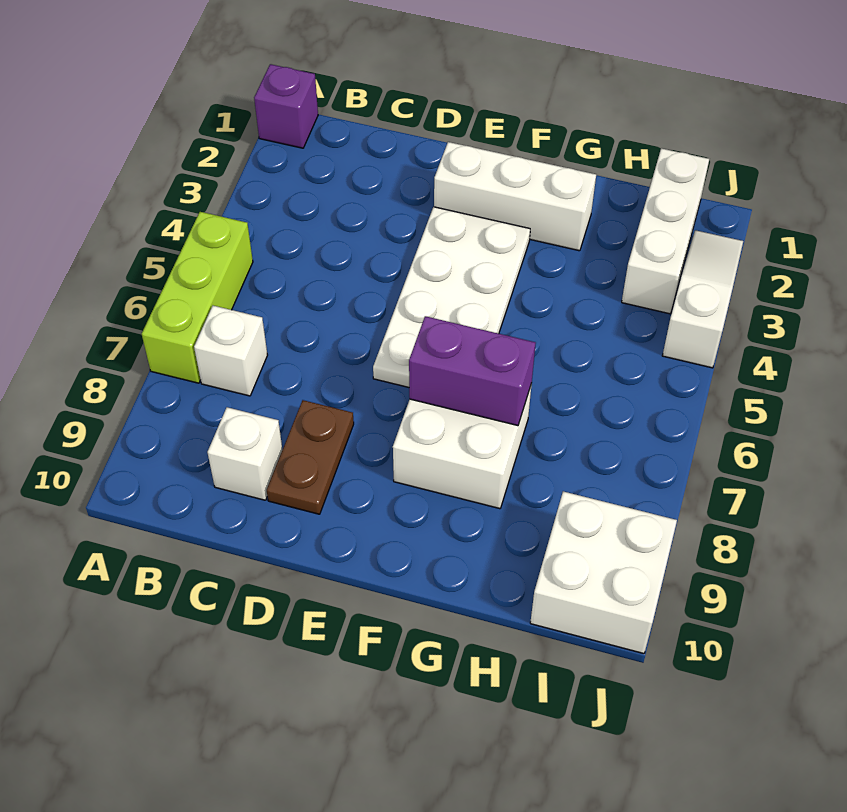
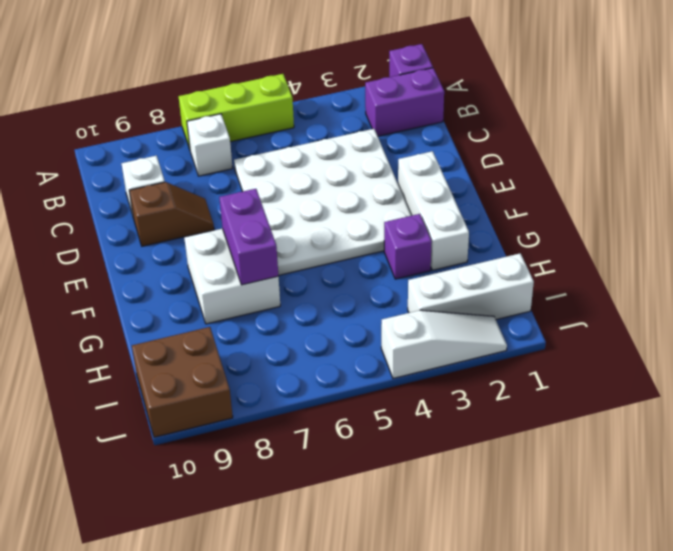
none -> purple brick B1:B2 level 1
brown plate D8:D9 level 1 -> brown slope D8:D9 level 1 top 9
white plate E3:F6 level 1 -> white plate C3:F6 level 1
none -> purple brick G3 level 1
white brick I9:J10 level 1 -> brown brick I9:J10 level 1

